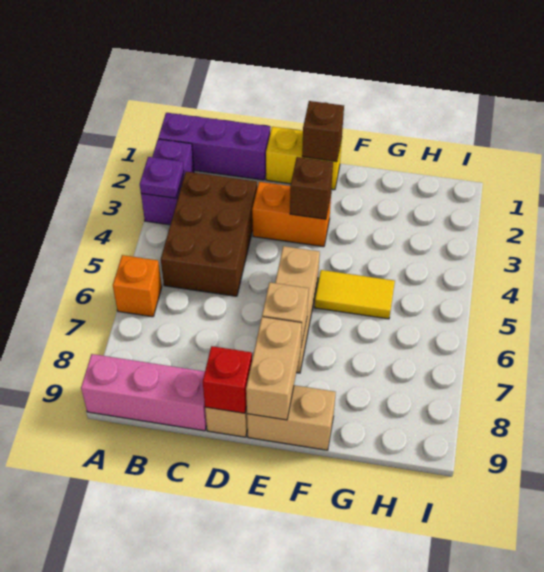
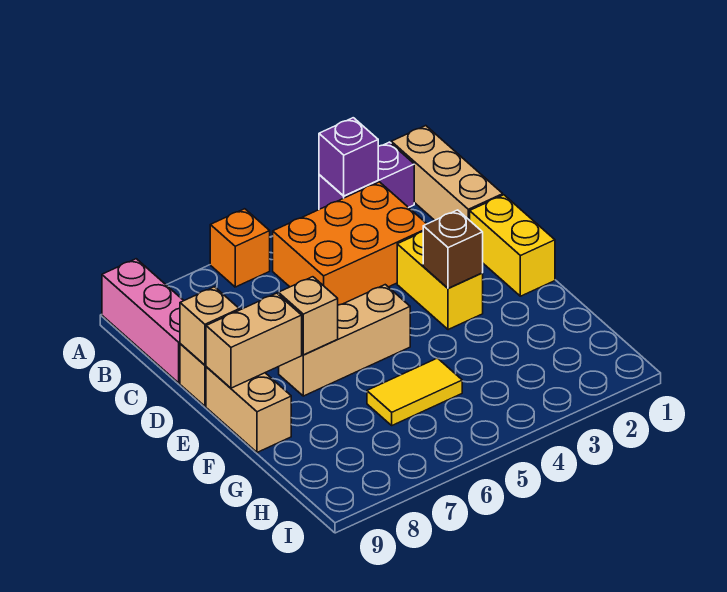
purple brick A1:C1 level 1 -> tan brick A1:C1 level 1
purple plate A3 level 2 -> purple brick A3 level 2
brown brick B3:C5 level 1 -> orange brick B3:C5 level 1
orange brick D3:E3 level 1 -> yellow brick D3:E3 level 1
red brick D9 level 2 -> tan brick D9 level 2
brown brick E1 level 2 -> none
yellow tile F5:G5 level 1 -> yellow tile G5:G6 level 1

